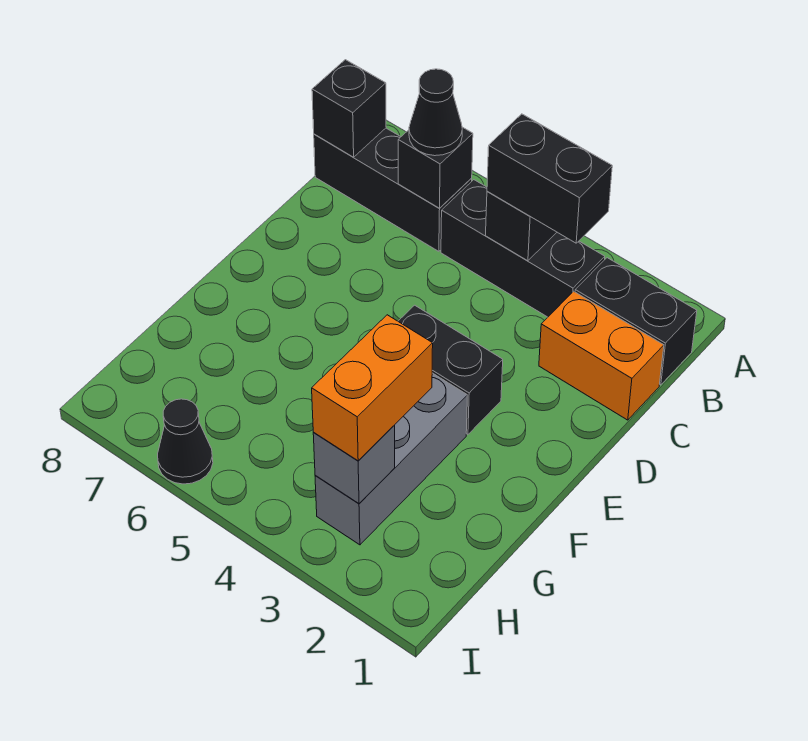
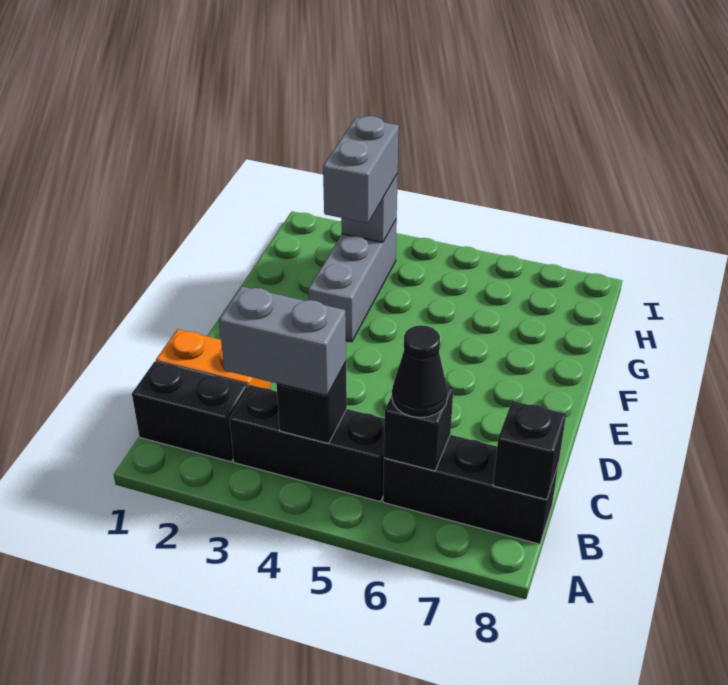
black brick B3:B4 level 3 -> grey brick B3:B4 level 3
black brick E3:E4 level 1 -> none
orange brick G3:H3 level 3 -> grey brick G3:H3 level 3
black cone I6 level 1 -> none

